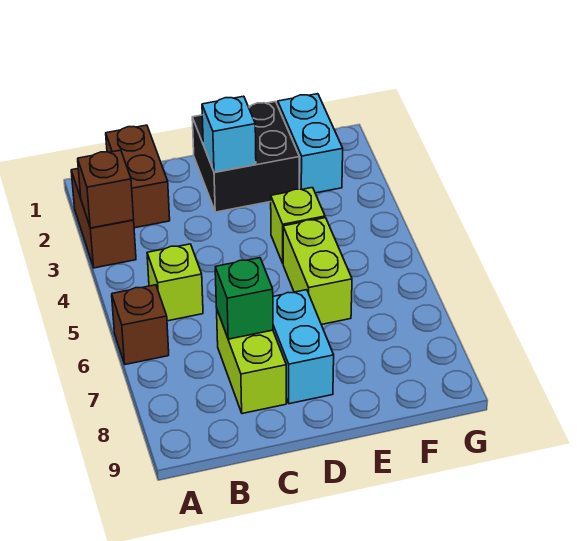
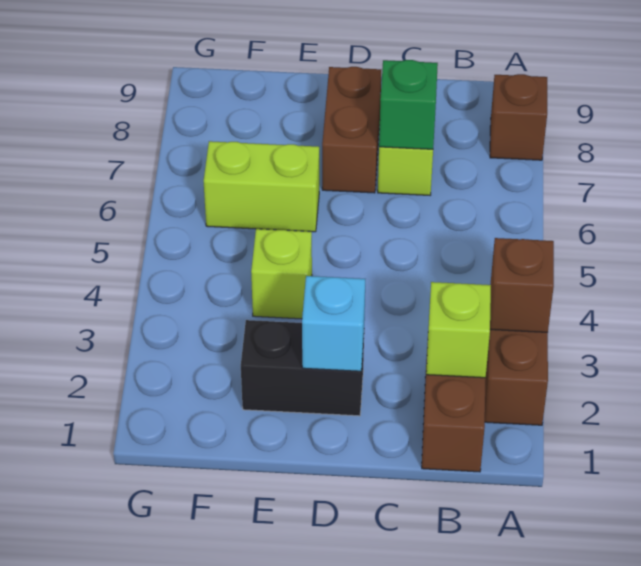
brown brick A6 level 1 -> brown brick A8 level 1
lime brick B5 level 1 -> lime brick B2 level 2
black brick D1:E2 level 1 -> black brick D2:E2 level 1
cyan brick D7:D8 level 1 -> brown brick D7:D8 level 1
lime brick E5:E6 level 1 -> lime brick E6:F6 level 1
cyan brick F1:F2 level 1 -> none

